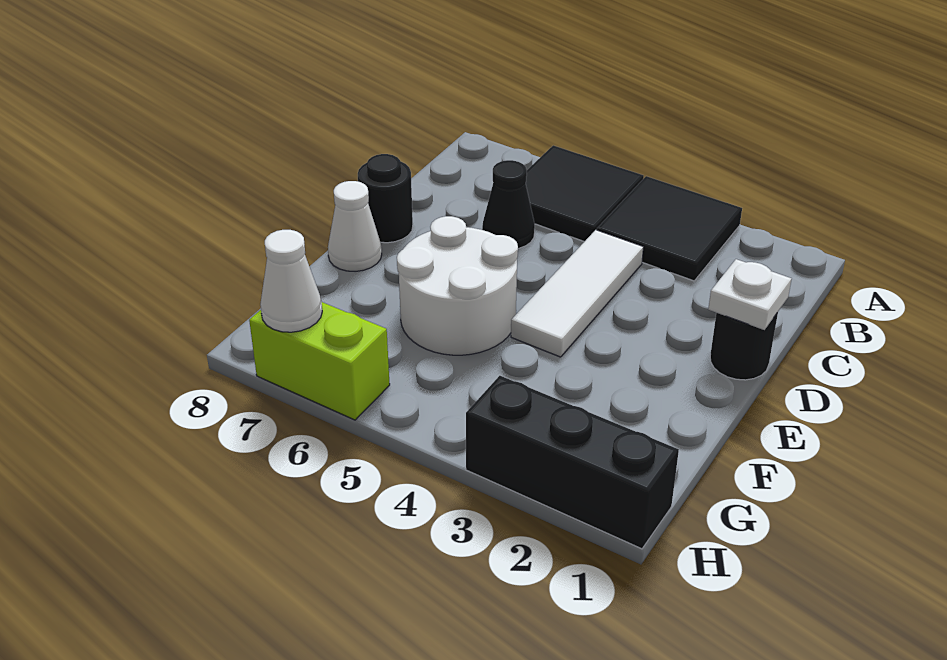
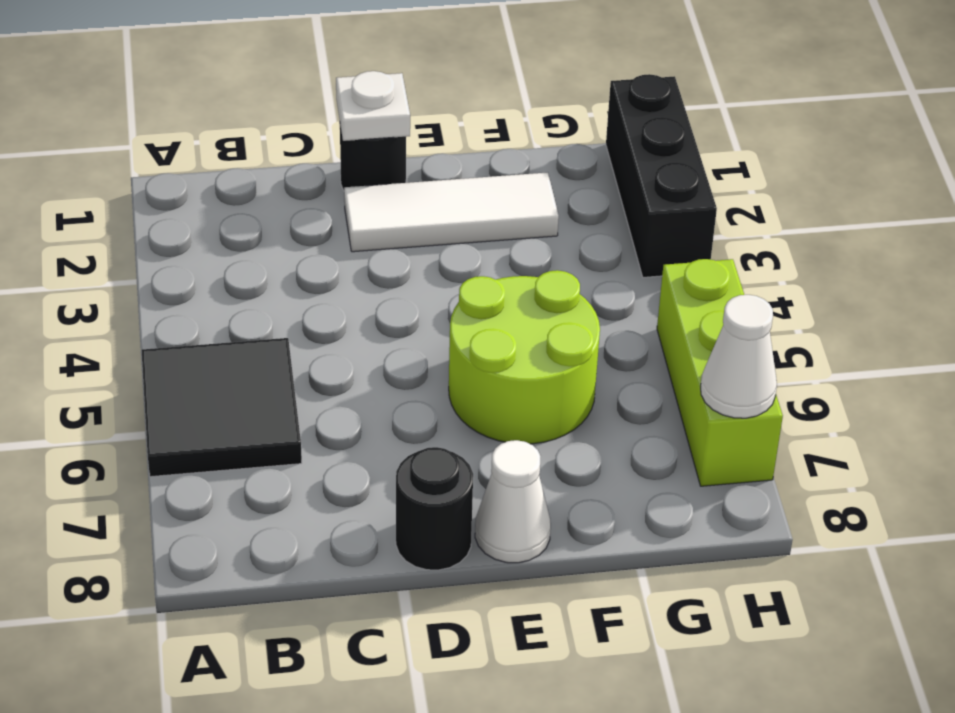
black tile A3:B4 level 1 -> none
white tile C4:E4 level 1 -> white tile D2:F2 level 1
black cone C6 level 1 -> none
white round brick E5:F6 level 1 -> lime round brick E5:F6 level 1
lime brick H6:H7 level 1 -> lime brick H5:H7 level 1

